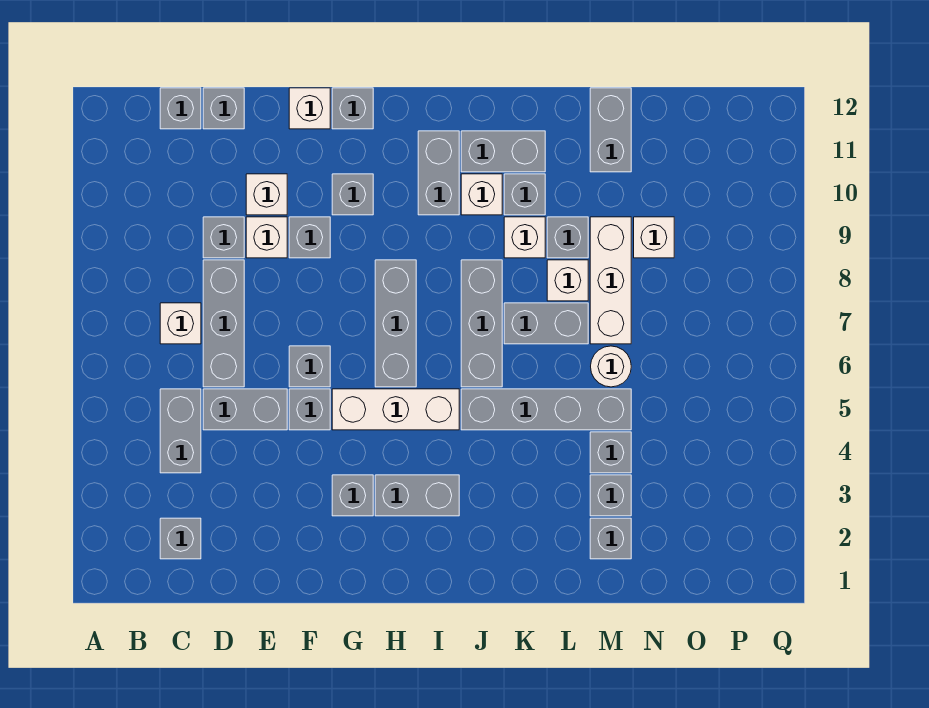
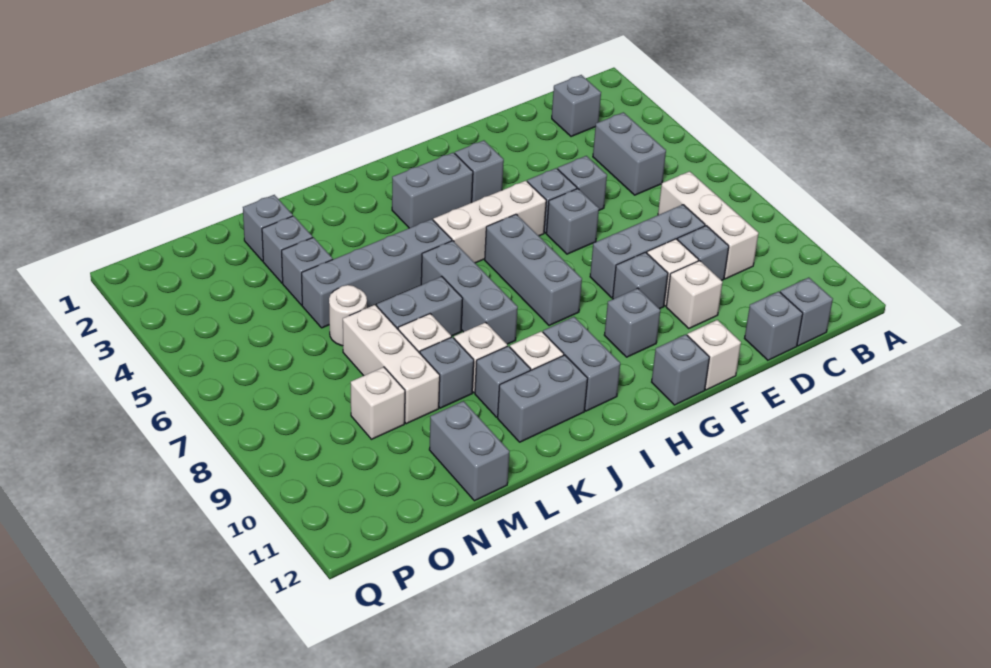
white brick C7 level 1 -> white brick C7:C9 level 1
grey brick D5:E5 level 1 -> grey brick E5 level 1
grey brick D6:D8 level 1 -> grey brick D8:F8 level 1

